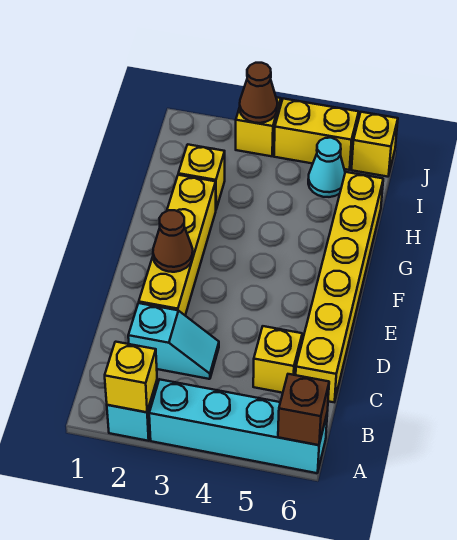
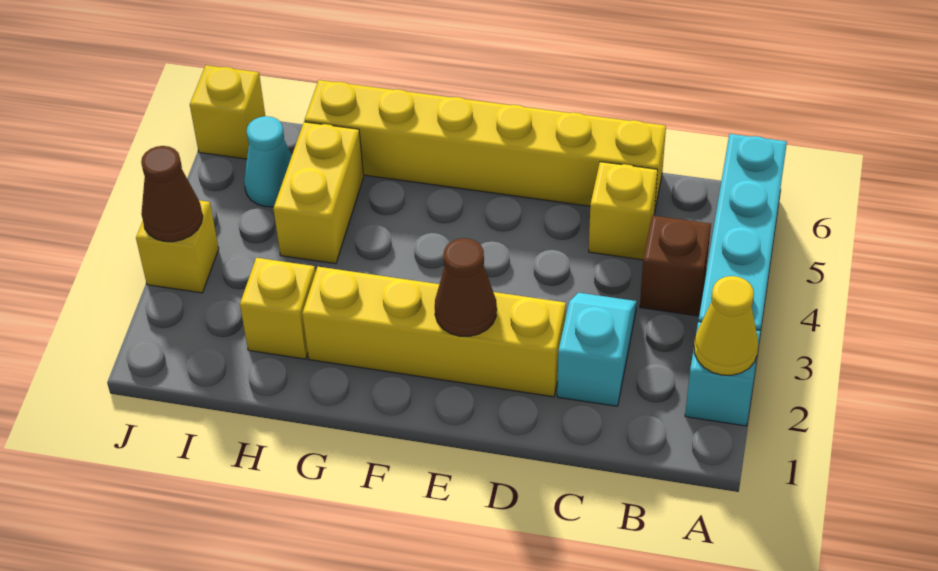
yellow brick A2 level 2 -> yellow cone A2 level 2
brown brick A6 level 2 -> brown brick B4 level 1
yellow brick J4:J5 level 1 -> yellow brick H4:H5 level 1

